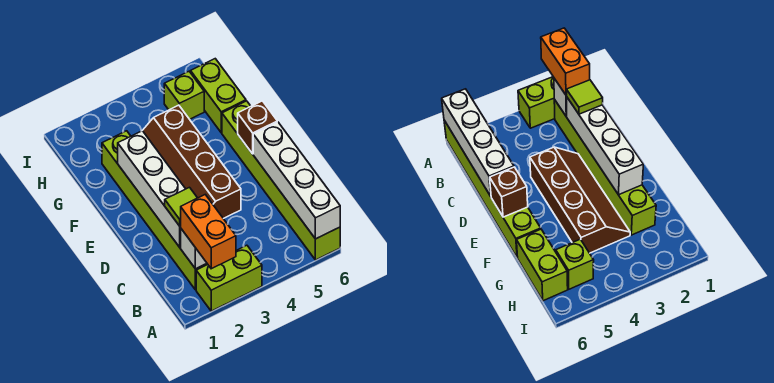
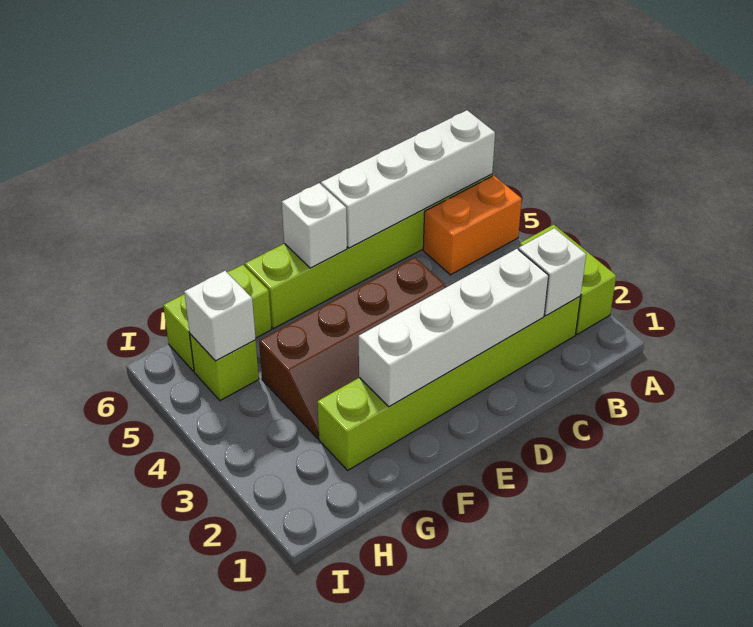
orange brick A2:B2 level 3 -> orange brick A5:B5 level 1
lime tile C2 level 3 -> none
brown brick E6 level 2 -> white brick E6 level 2
none -> white brick H5 level 2

